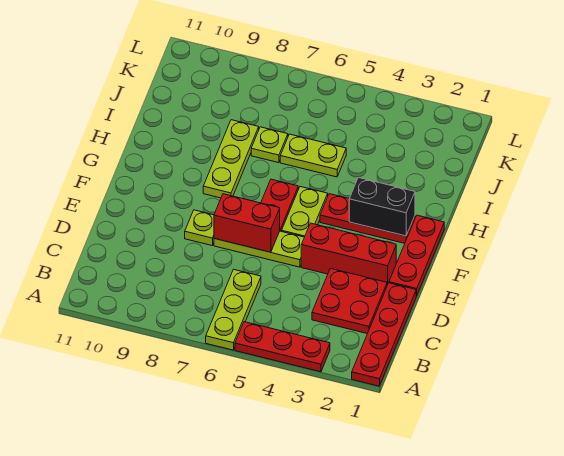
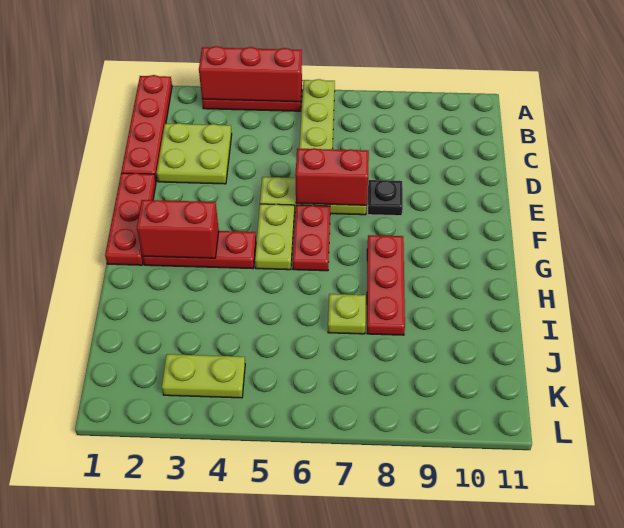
red plate C2:D3 level 1 -> lime plate C2:D3 level 1
red brick E2:E4 level 1 -> red brick A3:A5 level 2
lime plate E8 level 1 -> black plate E8 level 1
black brick G2:G3 level 2 -> red brick G2:G3 level 2
lime plate G8:I8 level 1 -> red plate G8:I8 level 1
lime plate I5:I6 level 1 -> lime plate K3:K4 level 1

